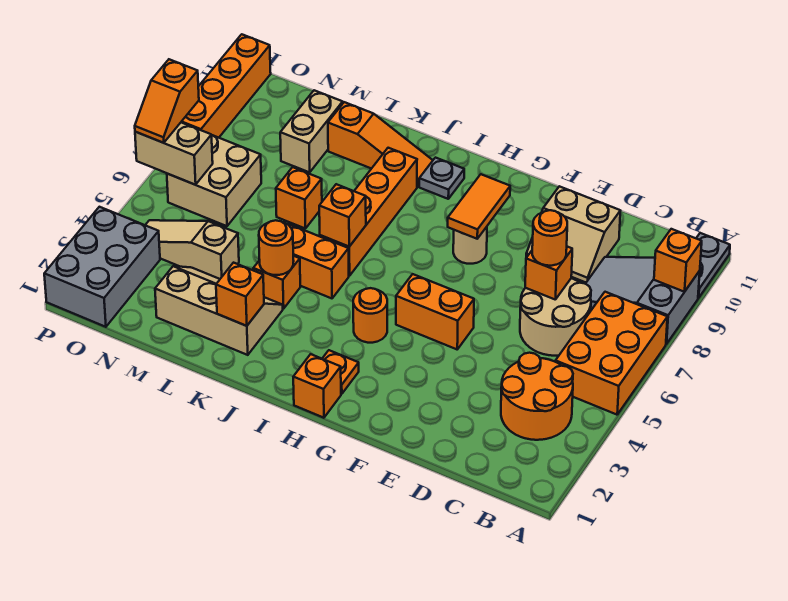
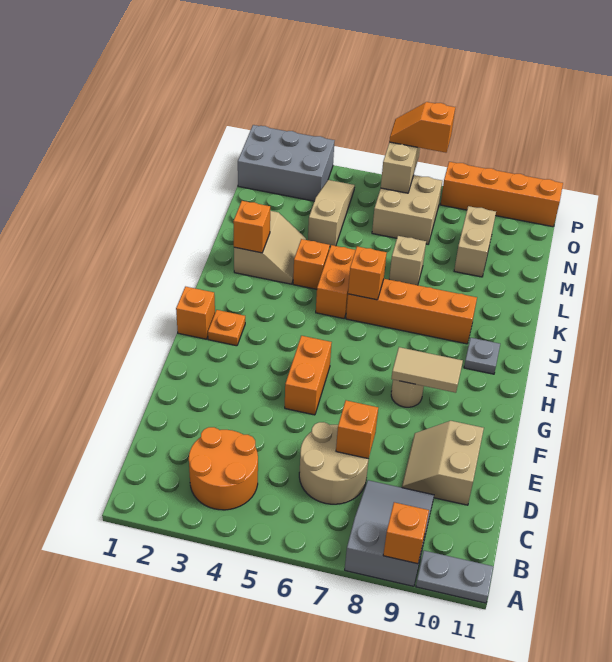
orange brick A5:B7 level 1 -> none
orange round brick D7 level 3 -> none
orange tile G8:G9 level 2 -> tan tile G8:G9 level 2
orange round brick H4 level 1 -> none
orange slope J10:L10 level 1 top L -> none
tan slope K2:M3 level 1 top 2 -> tan slope K2:L3 level 1 top 2
orange round brick K4 level 2 -> none
orange brick L7 level 1 -> tan brick L7 level 1
tan brick M9:M10 level 1 -> tan brick M9:N9 level 1

